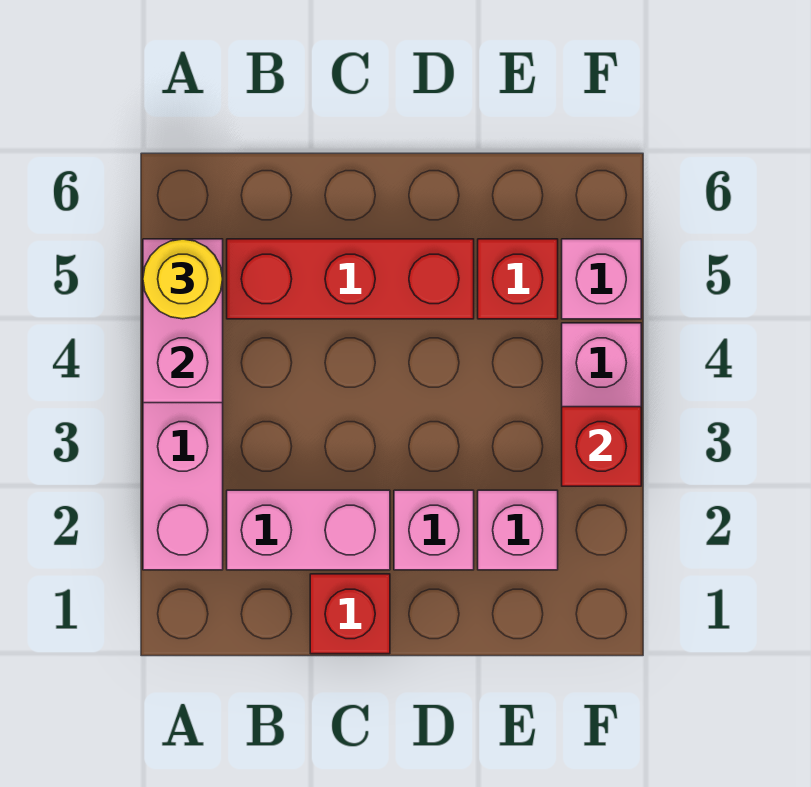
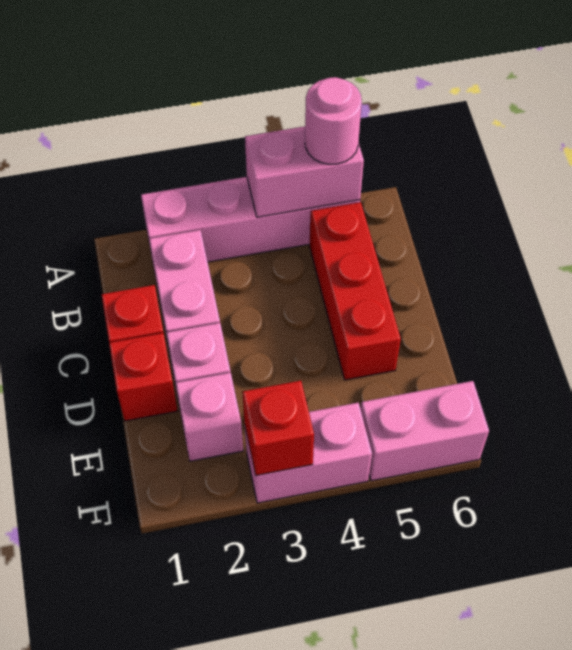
yellow round brick A5 level 3 -> pink round brick A5 level 3
red brick E5 level 1 -> red brick D1 level 1
pink brick F5 level 1 -> pink brick F5:F6 level 1

